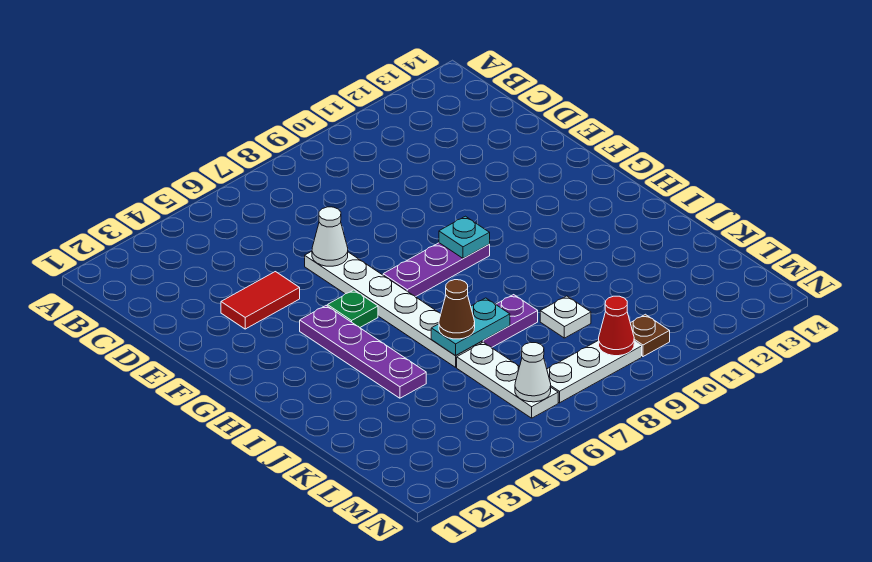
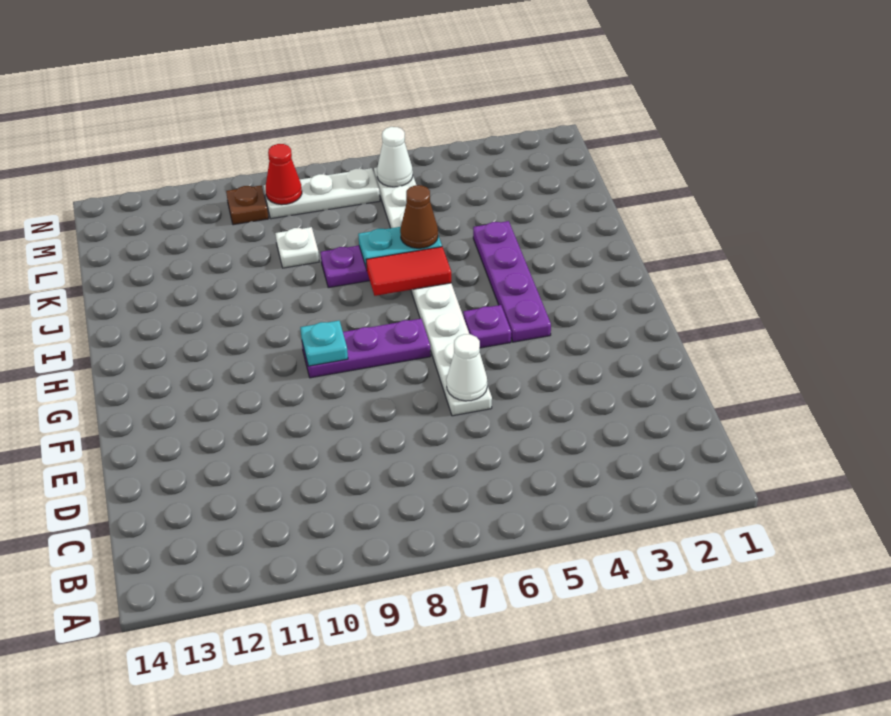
red tile E3:E4 level 1 -> red tile I6:I7 level 2
green plate G5 level 1 -> purple plate G5 level 1

